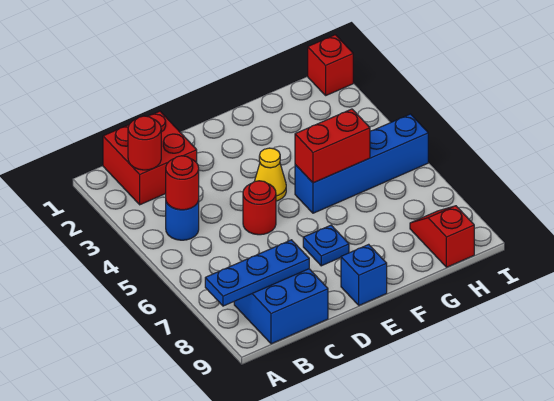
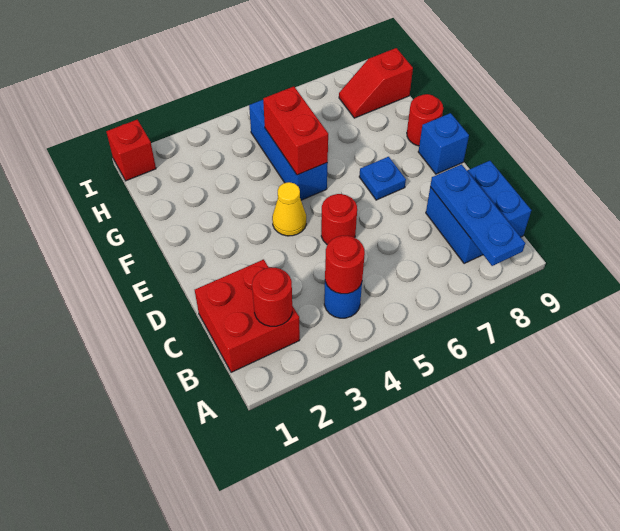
blue brick F5:I5 level 1 -> blue brick F5:H5 level 1
none -> red round brick F9 level 1

